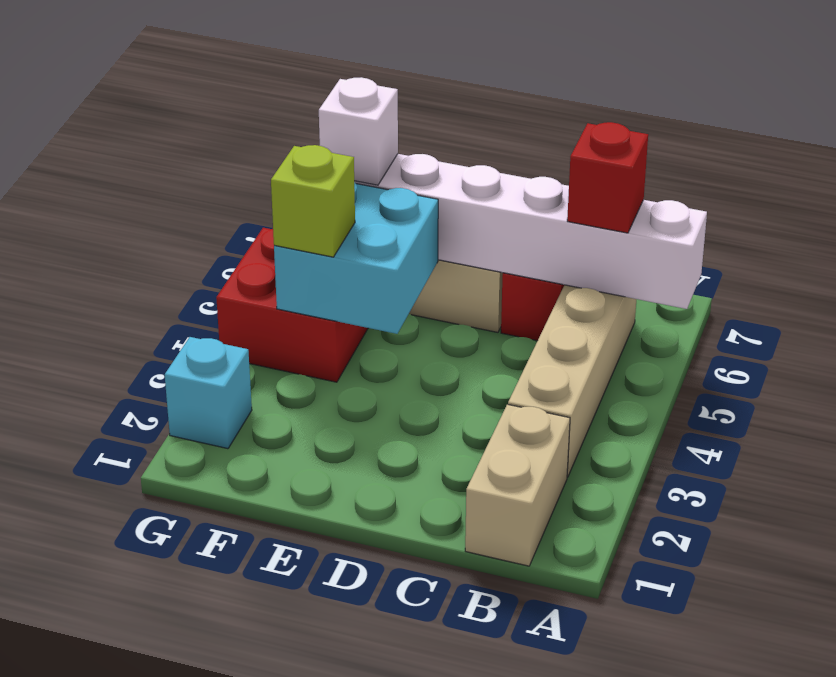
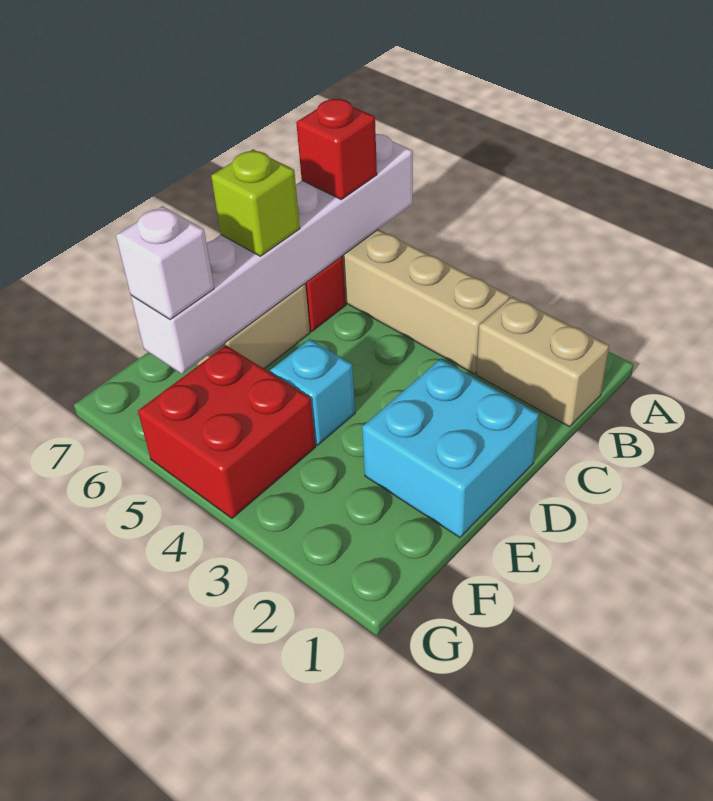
cyan brick E4:F5 level 2 -> cyan brick D1:E2 level 1
lime brick F4 level 3 -> lime brick D6 level 3
cyan brick G2 level 1 -> cyan brick E4 level 1

